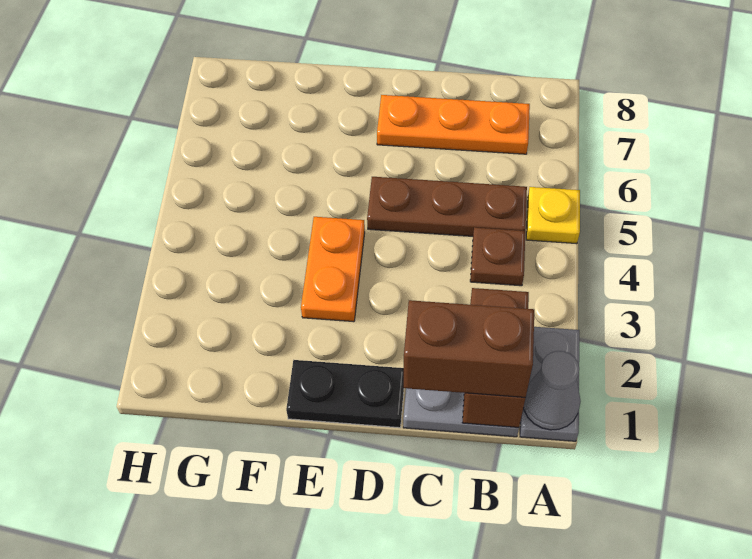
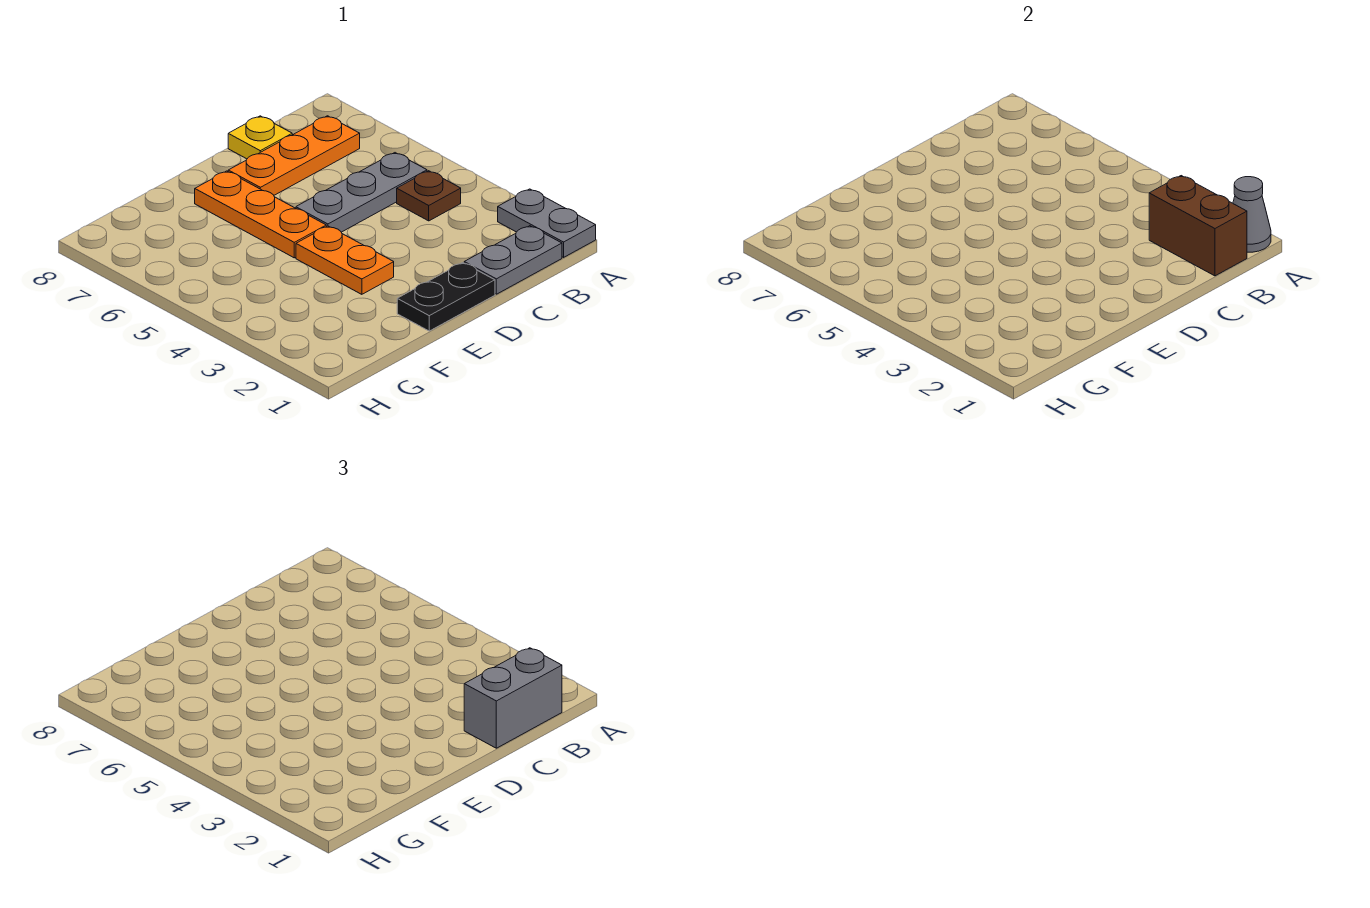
yellow plate A5 level 1 -> yellow plate C8 level 1
brown brick B1:C1 level 3 -> grey brick B1:C1 level 3
brown plate B5:D5 level 1 -> grey plate B5:D5 level 1
none -> orange plate E5:E7 level 1

